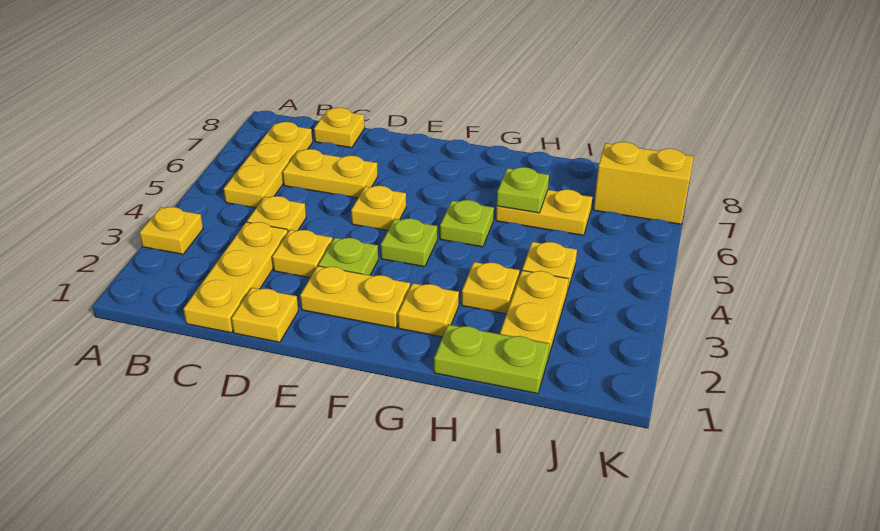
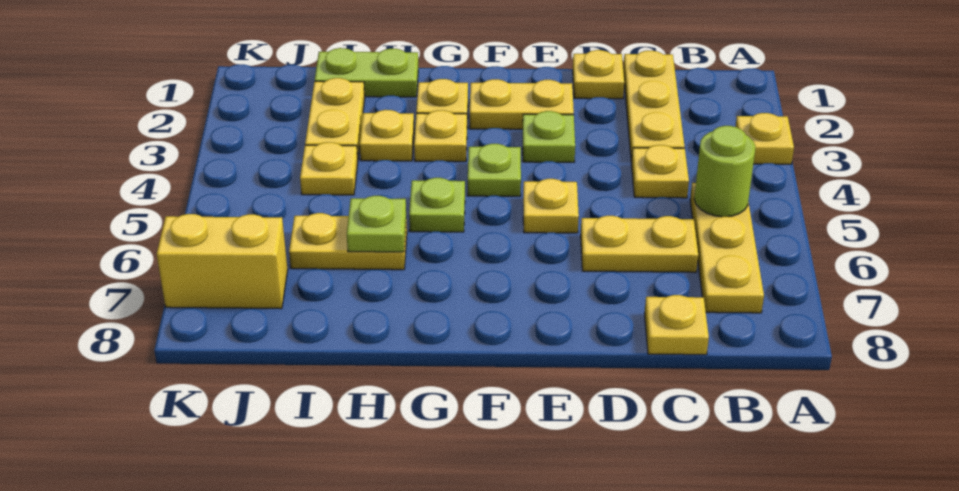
none -> lime round brick B5 level 2
yellow plate D3 level 1 -> yellow plate G3 level 1

